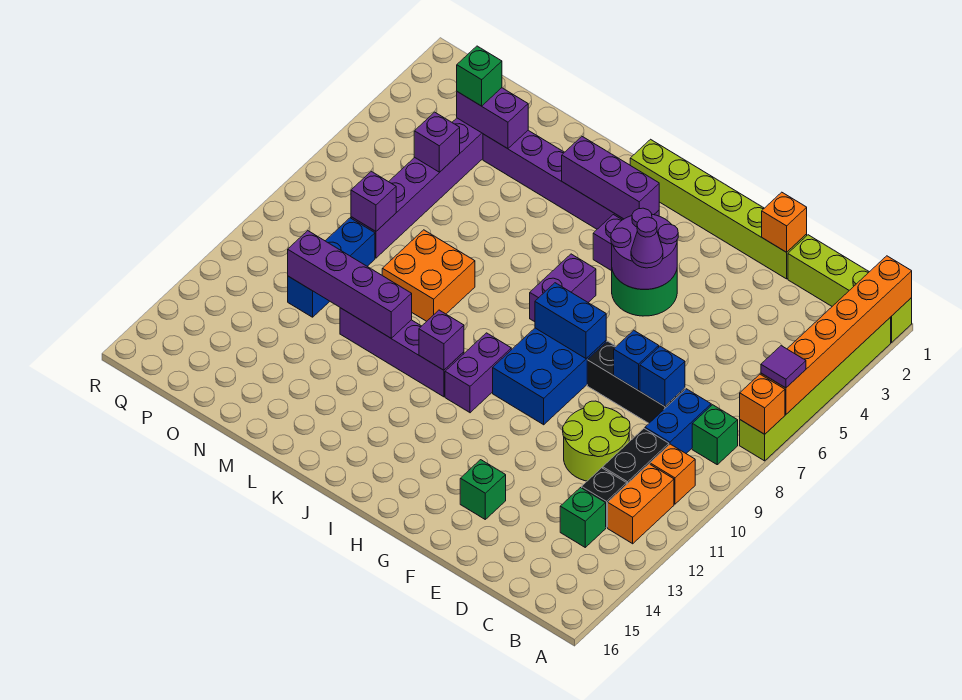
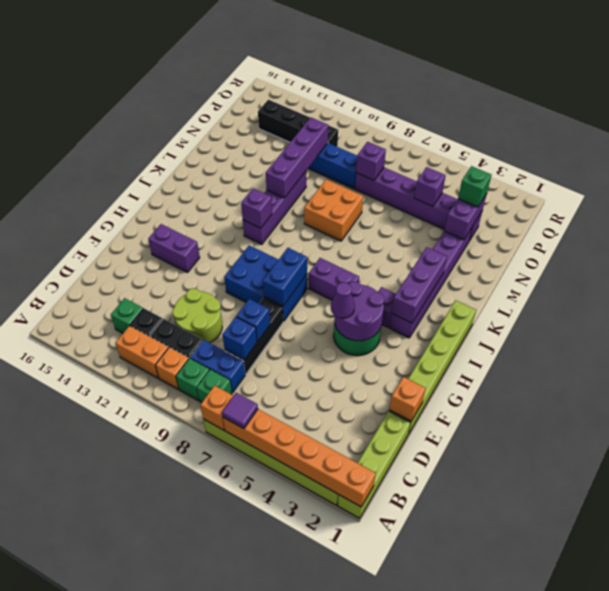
green brick F14 level 1 -> green brick B9 level 1
purple brick I10:I11 level 1 -> purple brick G13:G14 level 1
none -> black brick P11:P14 level 1

